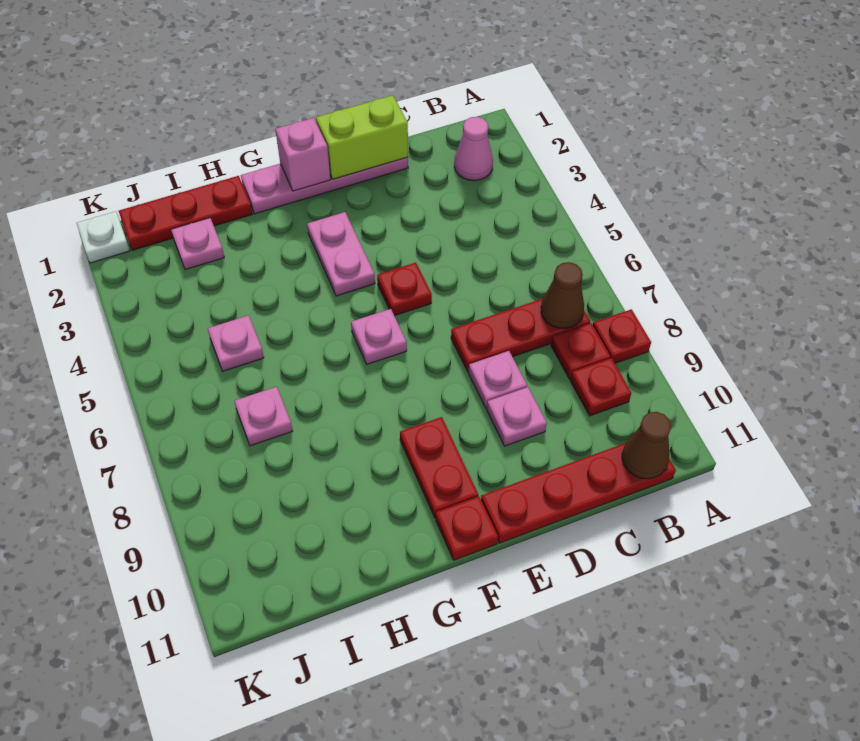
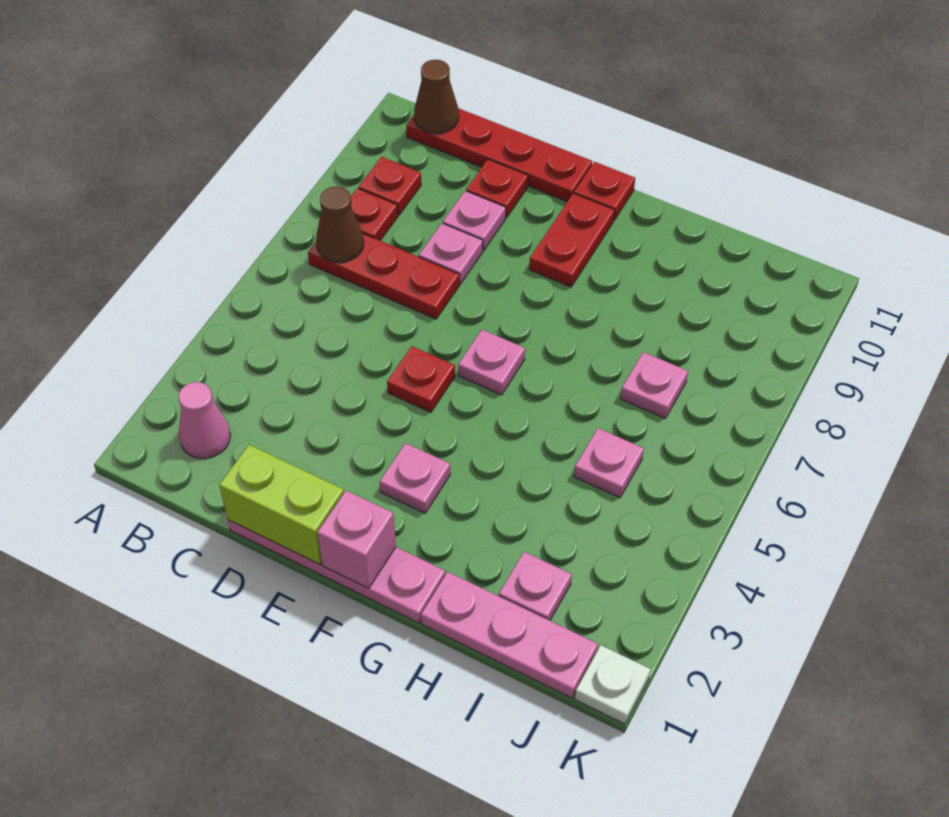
red plate A8 level 1 -> red plate D10 level 1
pink plate F3:F4 level 1 -> pink plate F3 level 1
red plate H1:J1 level 1 -> pink plate H1:J1 level 1

